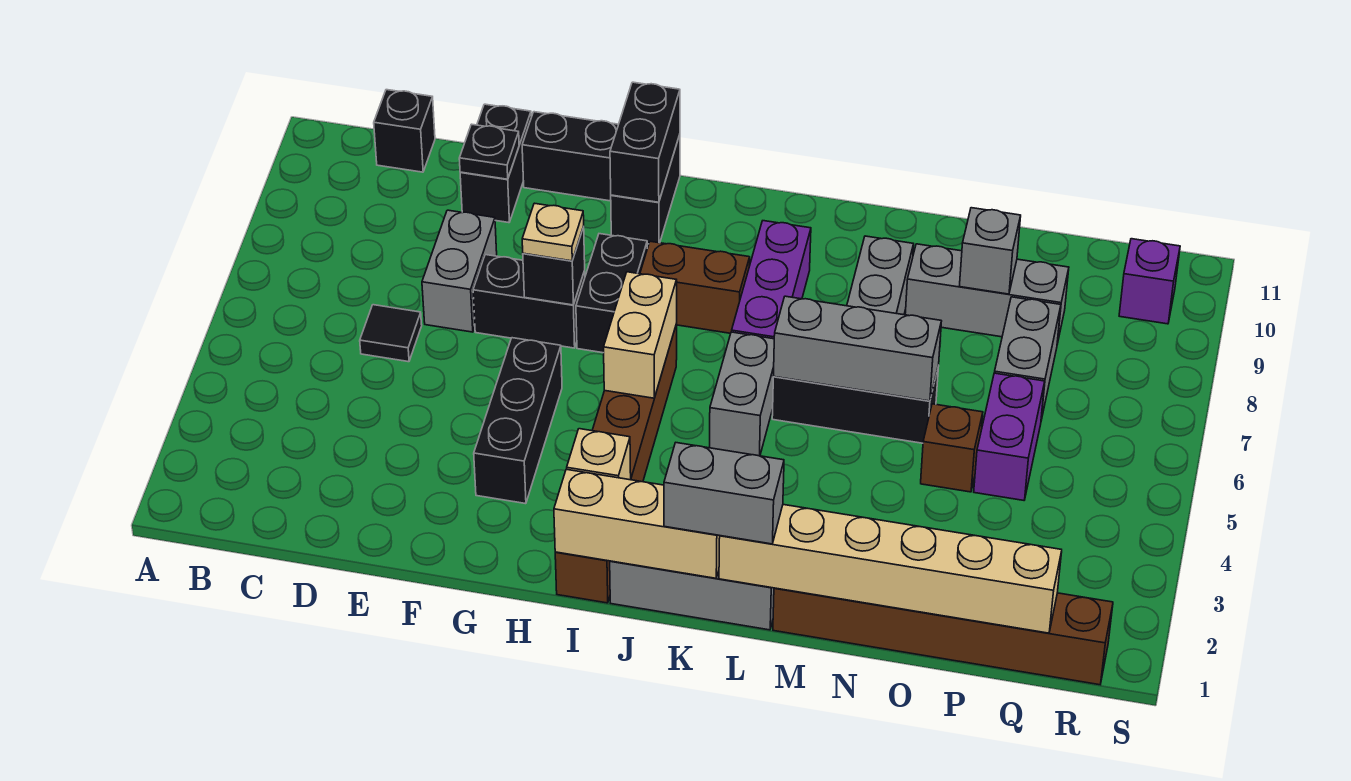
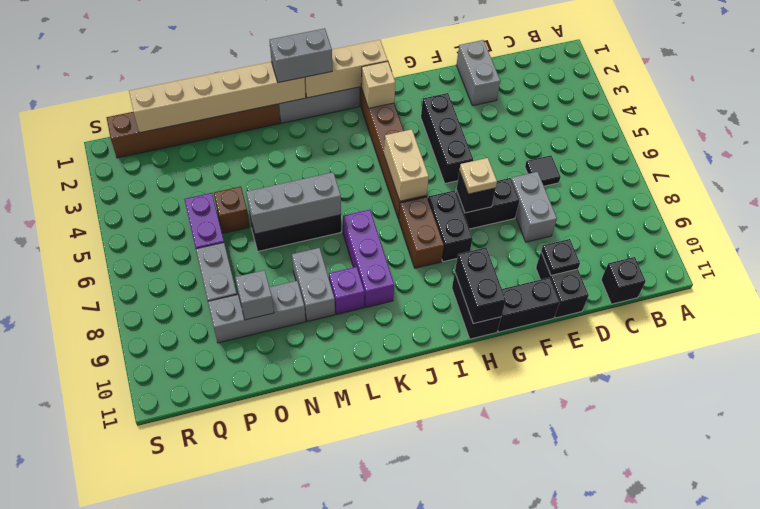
brown brick I8:J8 level 1 -> brown brick I7:I8 level 1
grey brick K5:K6 level 1 -> grey brick E1:E2 level 1
purple brick R10 level 1 -> purple brick L9 level 1

